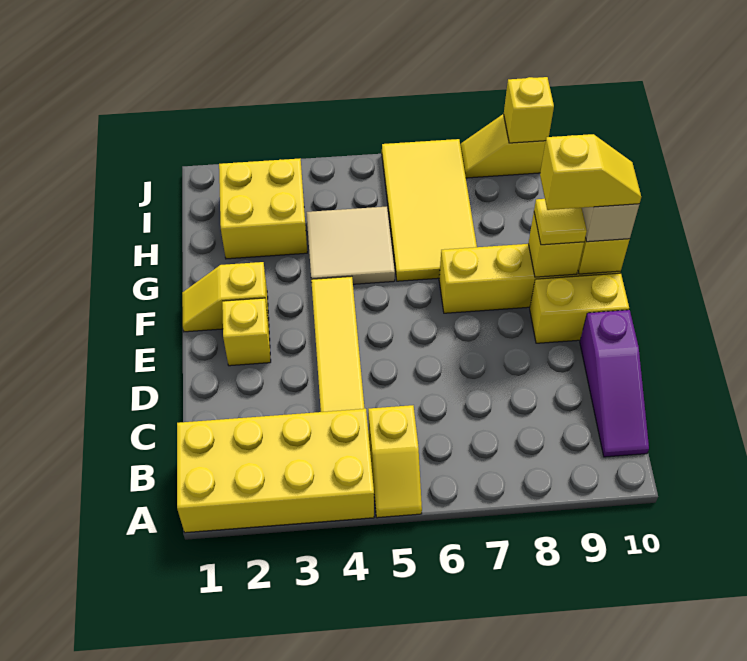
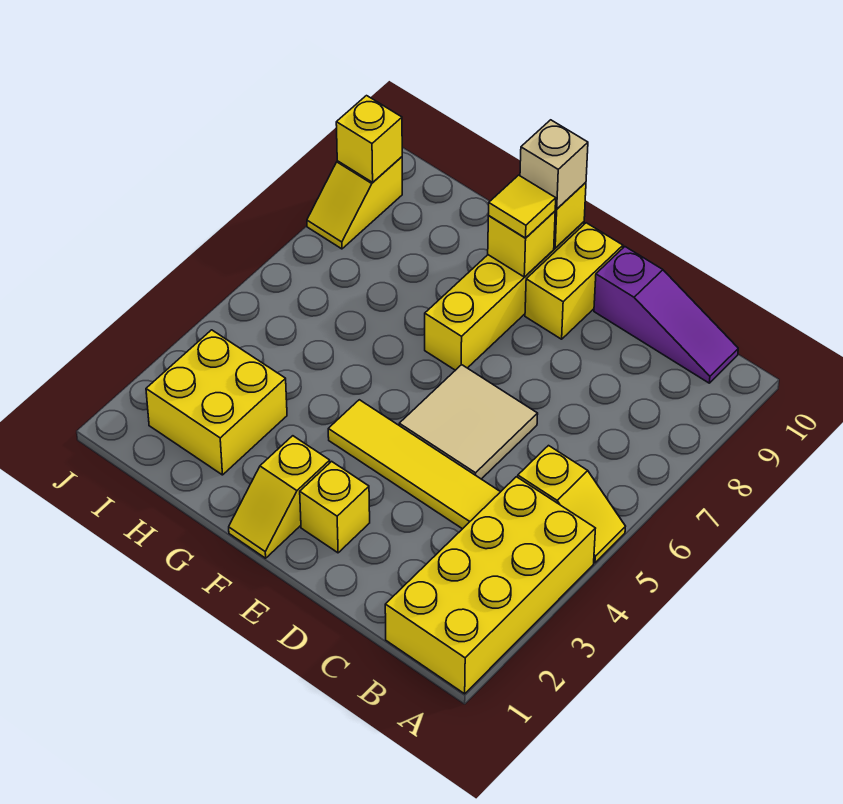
yellow slope F9:F10 level 4 top 9 -> none
tan tile G4:H5 level 1 -> tan tile D5:E6 level 1
yellow tile G6:J7 level 1 -> none

